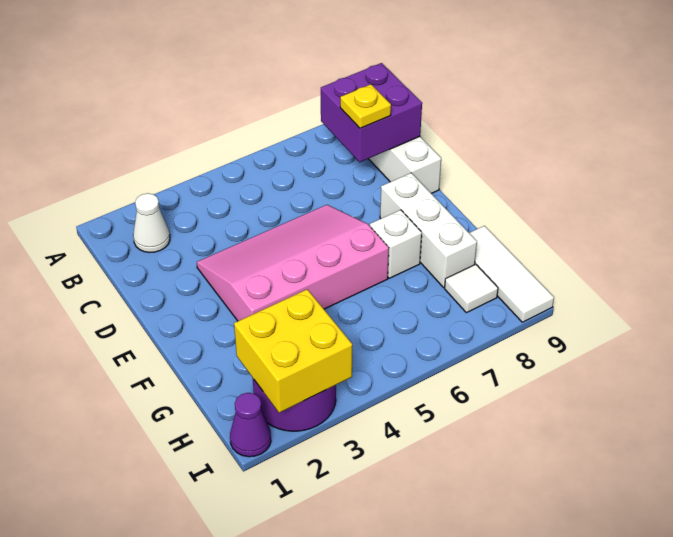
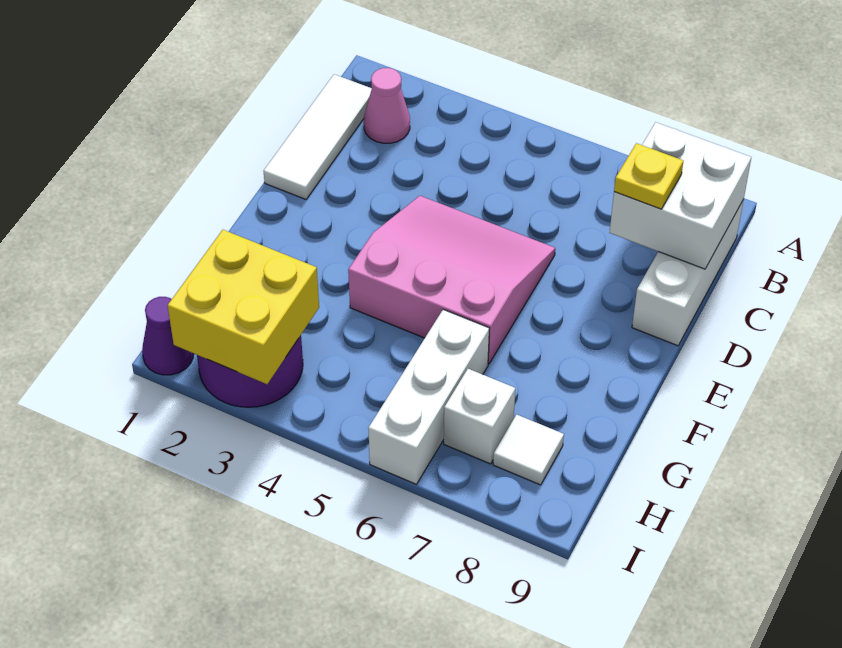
white cone B2 level 1 -> pink cone B2 level 1
purple brick B8:C9 level 2 -> white brick B8:C9 level 2
pink slope D3:F6 level 1 top F -> pink slope D4:F6 level 1 top F
white brick E8:G8 level 1 -> white brick G6:I6 level 1
white brick F7 level 1 -> white brick H7 level 1
white tile G9:I9 level 1 -> white tile B1:D1 level 1

